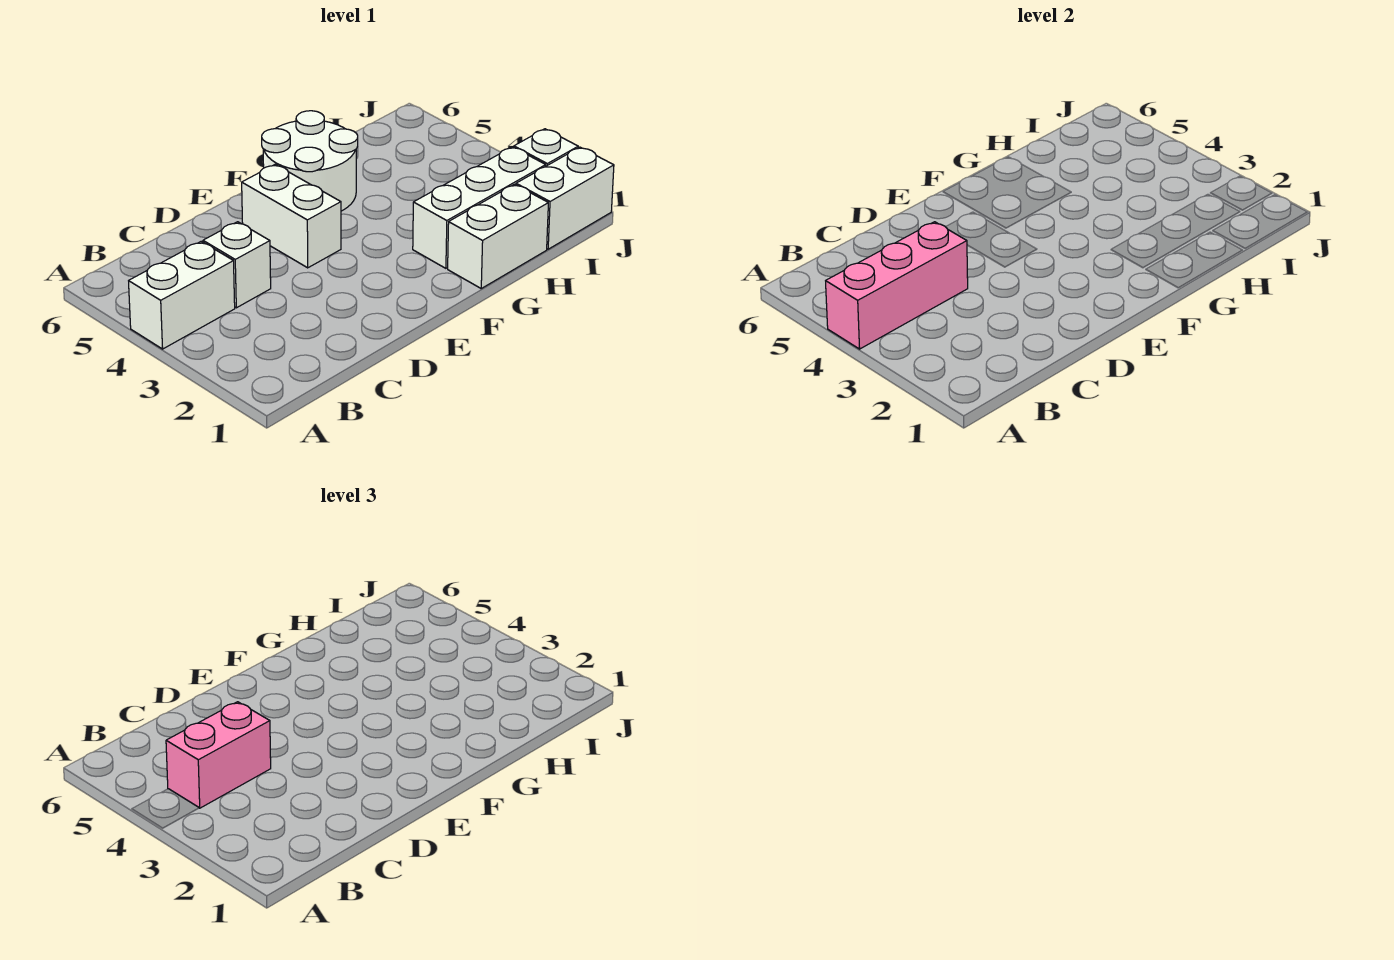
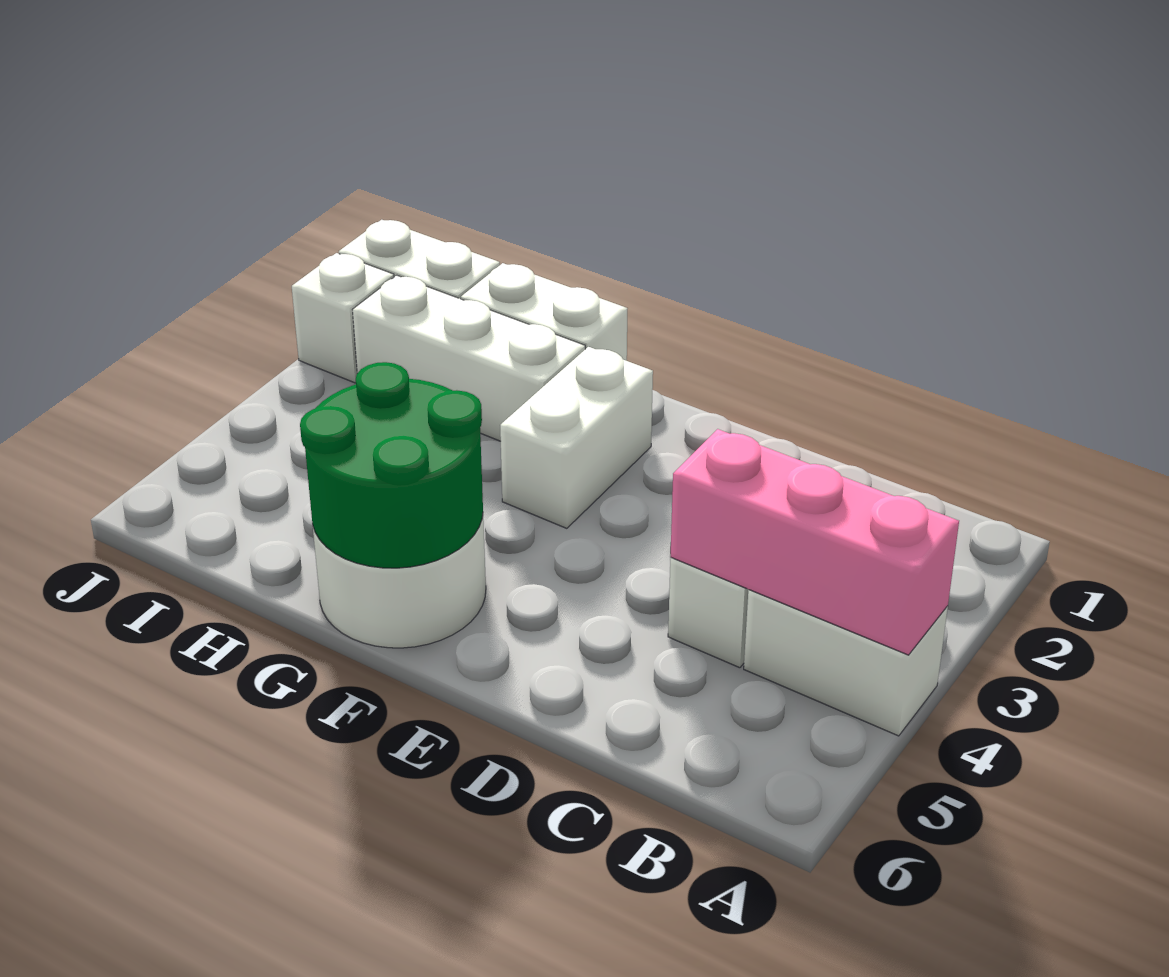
pink brick B4:C4 level 3 -> none
white brick E4:E5 level 1 -> white brick F2:F3 level 1
none -> green round brick F5:G6 level 2

